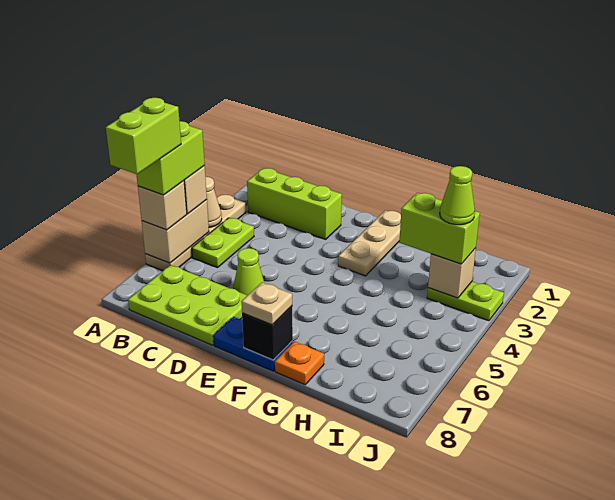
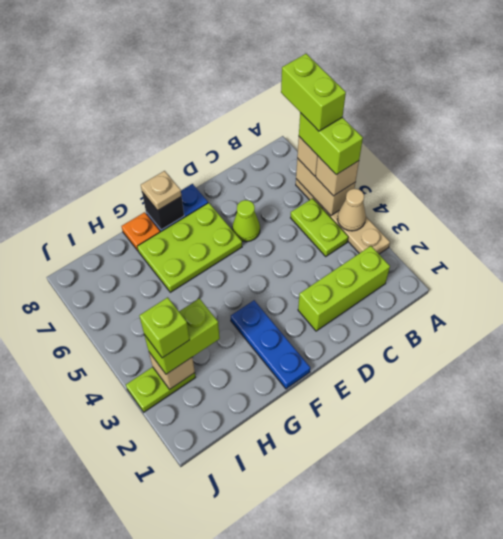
lime plate B7:D8 level 1 -> lime plate E6:G7 level 1
tan plate F1:F3 level 1 -> blue plate F1:F3 level 1
lime cone I3 level 4 -> lime brick I3 level 4

